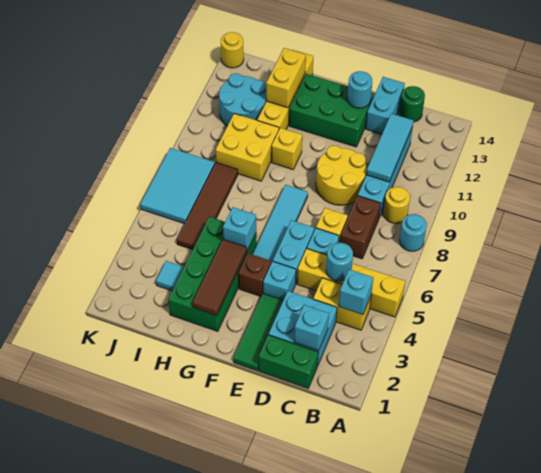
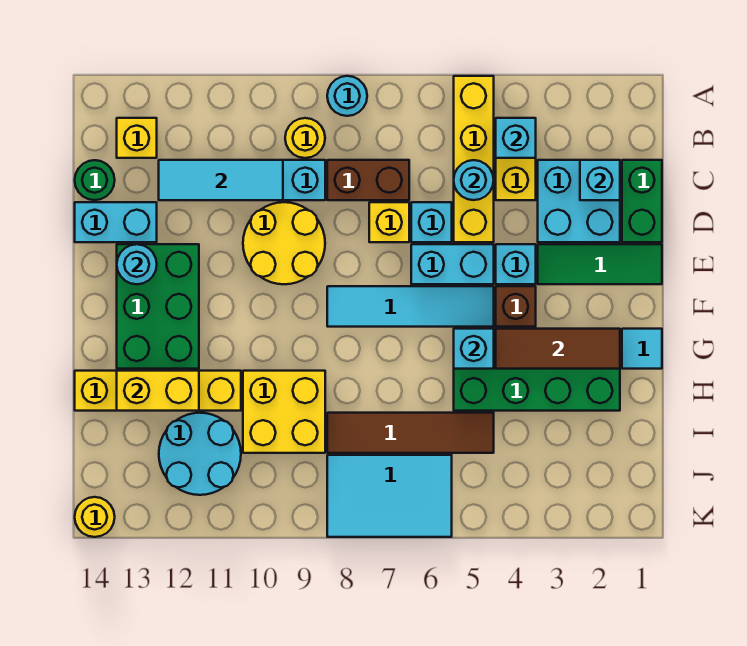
yellow brick G10 level 1 -> yellow brick B13 level 1
cyan tile I3 level 1 -> cyan tile G1 level 1

